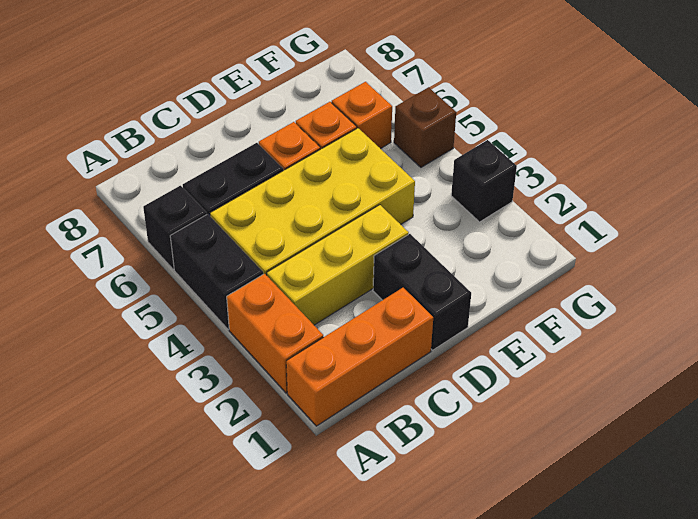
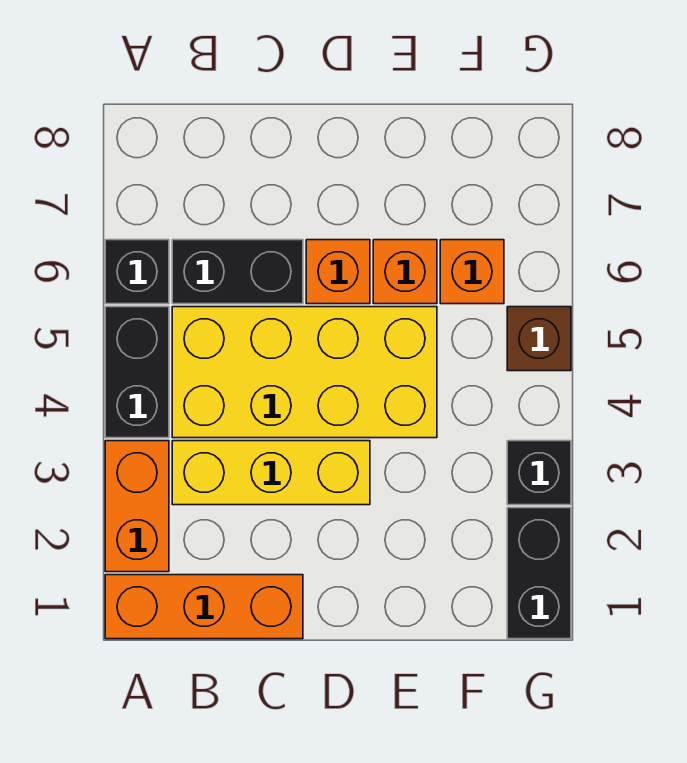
black brick D1:D2 level 1 -> black brick G1:G2 level 1

